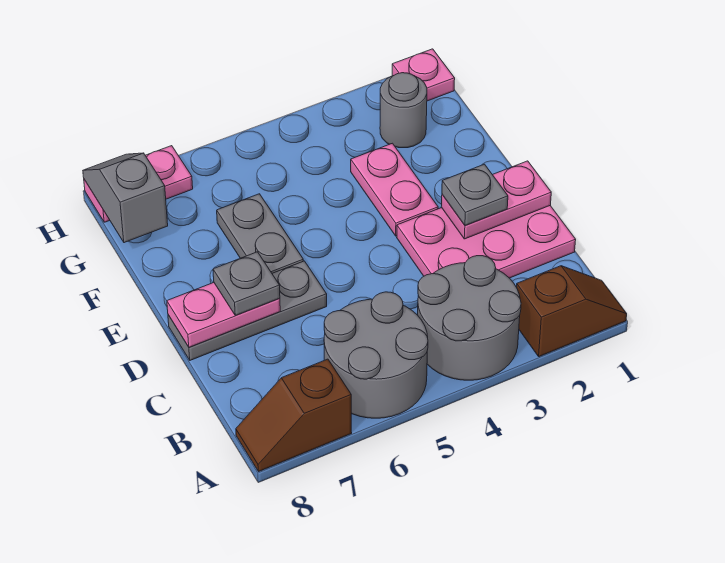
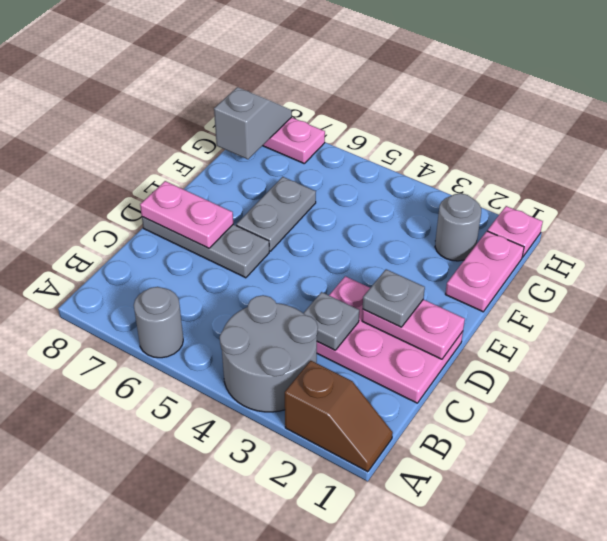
grey round brick A5:B6 level 1 -> grey round brick A6 level 1
brown slope A7:A8 level 1 top 7 -> none
grey plate D7 level 3 -> grey plate C3 level 2
pink plate E3:F3 level 1 -> pink plate F1:G1 level 1

